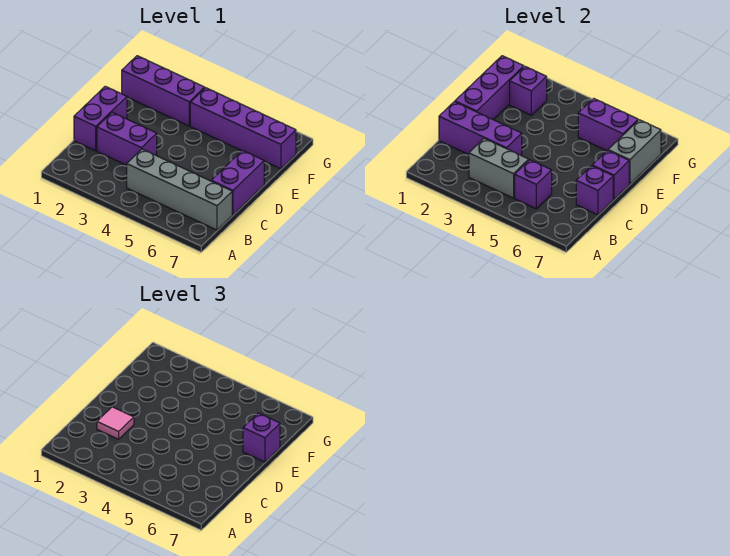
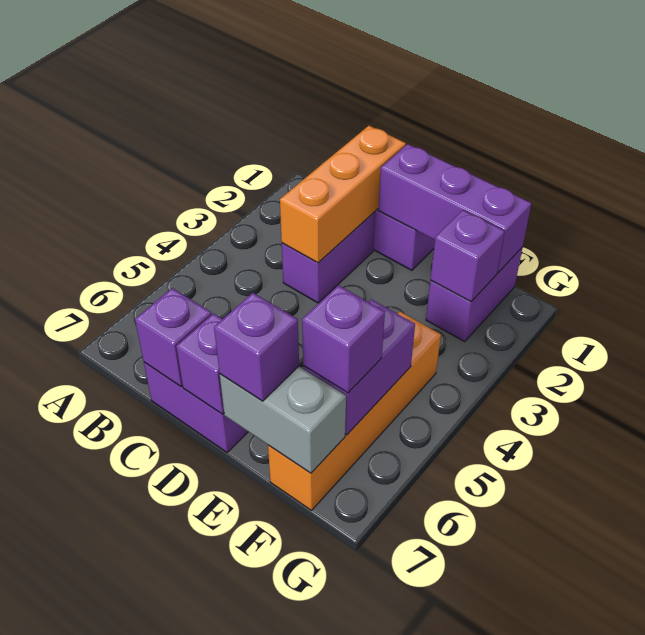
grey brick B3:B4 level 2 -> none
grey brick B4:B7 level 1 -> none
purple brick B5 level 2 -> purple brick F6 level 3
purple brick C1:C3 level 2 -> orange brick C1:C3 level 2
pink tile C2 level 3 -> none
purple brick F1:F3 level 1 -> purple brick F1:F2 level 1
purple brick F4:F7 level 1 -> orange brick F4:F7 level 1

